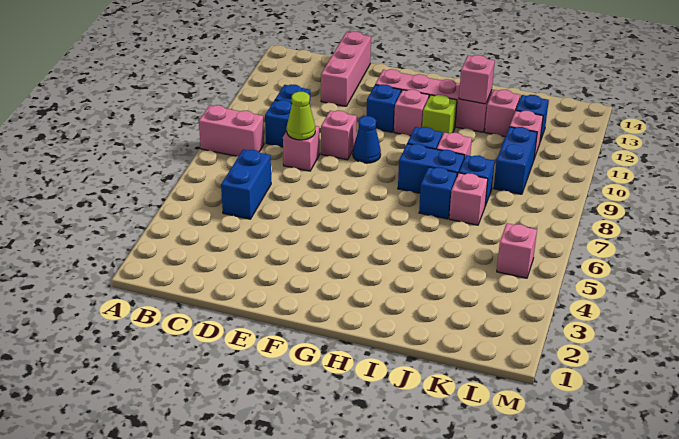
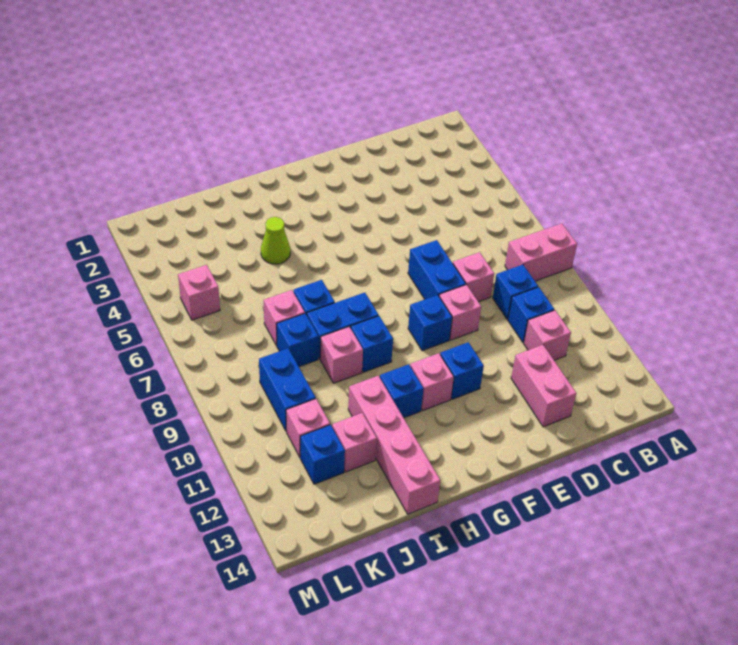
blue brick C5:C6 level 1 -> blue brick E7:E8 level 1
lime cone D8 level 2 -> lime cone I4 level 1
pink brick D12:D14 level 1 -> pink brick D12:D13 level 1
blue cone F9 level 1 -> blue brick F9 level 1
pink brick F12:I12 level 1 -> pink brick I11:I14 level 1
lime brick H11 level 1 -> blue brick H11 level 1
pink brick I12 level 2 -> pink brick C11 level 1

